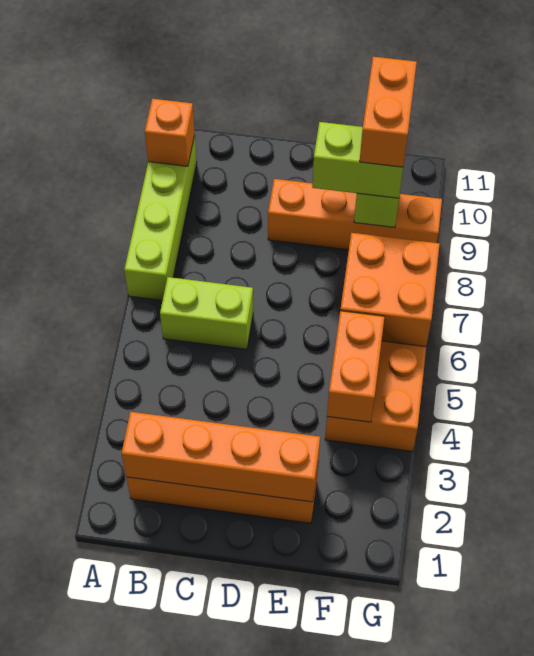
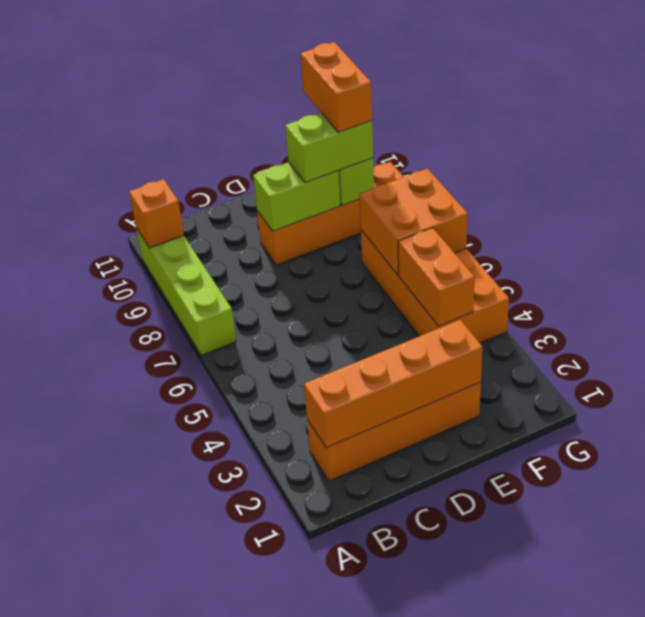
lime brick B6:C6 level 1 -> lime brick D9:E9 level 2

